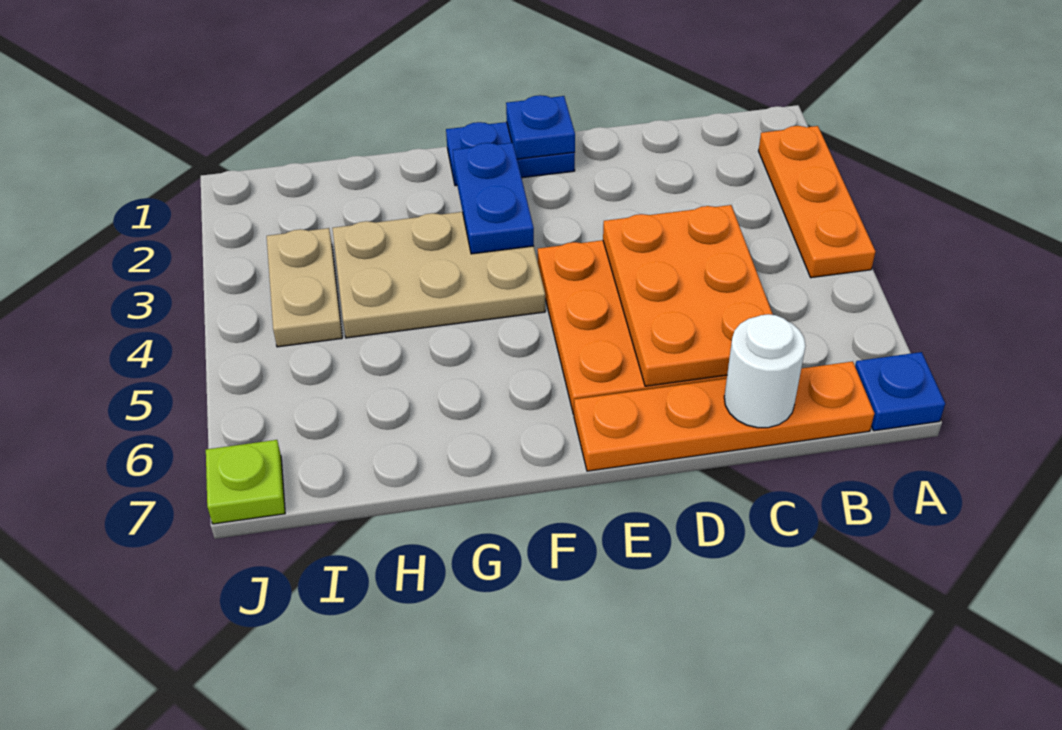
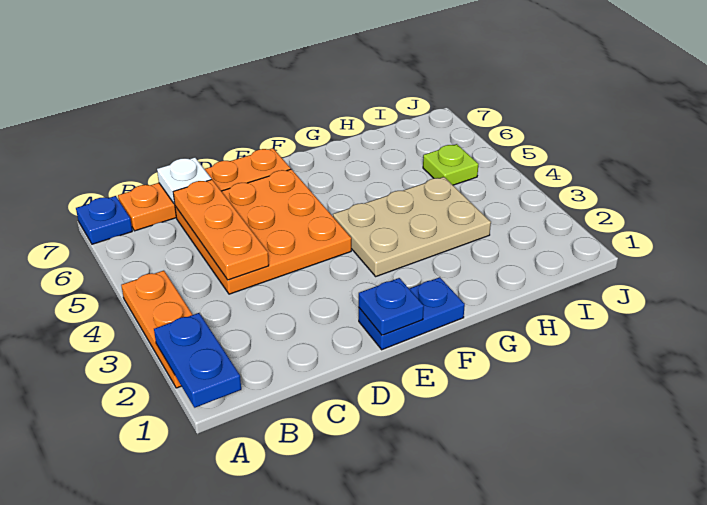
orange plate C4:D6 level 2 -> orange plate C4:C6 level 2
white round brick C7 level 2 -> white plate C7 level 2
blue plate F2:F3 level 2 -> blue plate A1:A2 level 2
tan plate I3:I4 level 1 -> none
lime plate J7 level 1 -> lime plate I5 level 1

